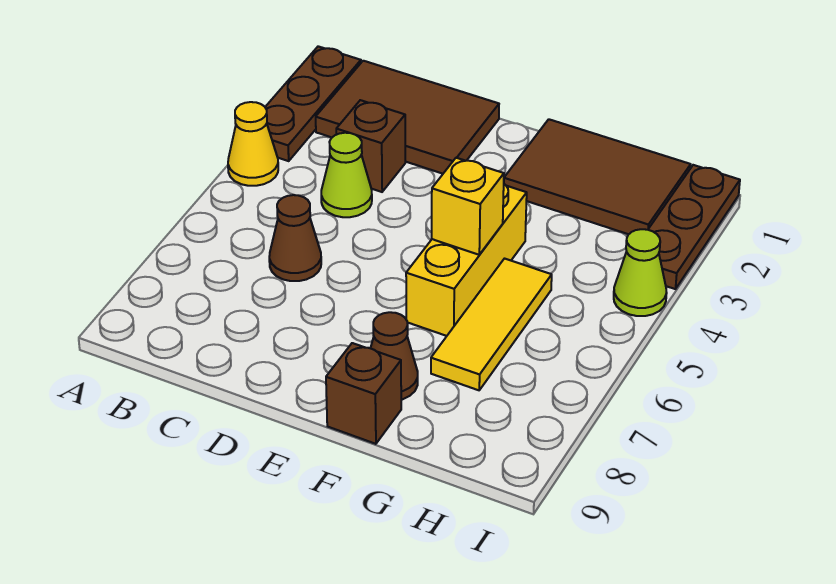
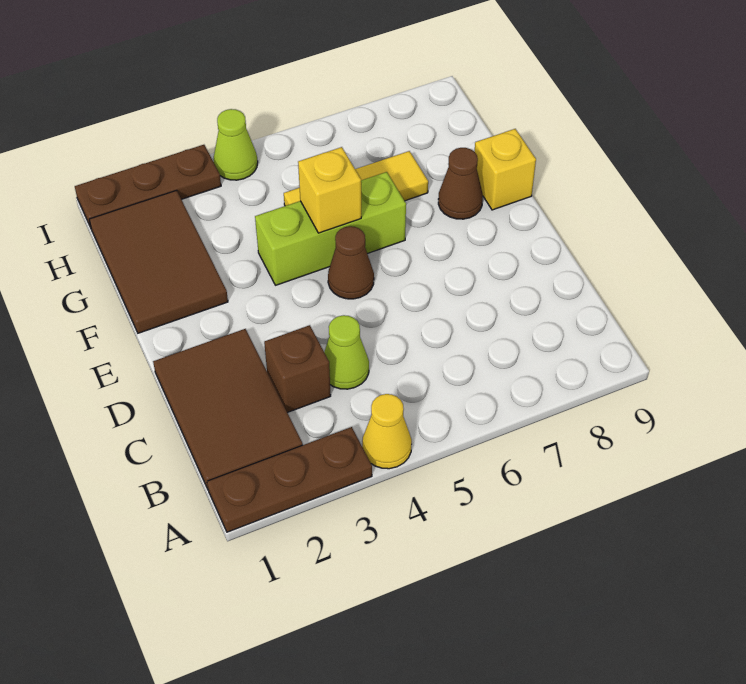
brown cone C6 level 1 -> brown cone E5 level 1
yellow brick F4:F6 level 1 -> lime brick F4:F6 level 1
brown brick F9 level 1 -> yellow brick F9 level 1

